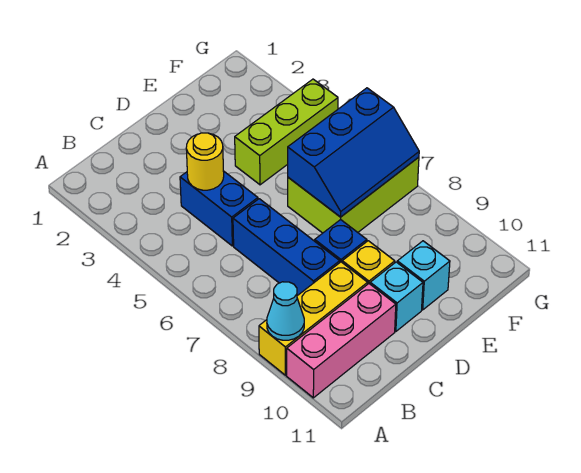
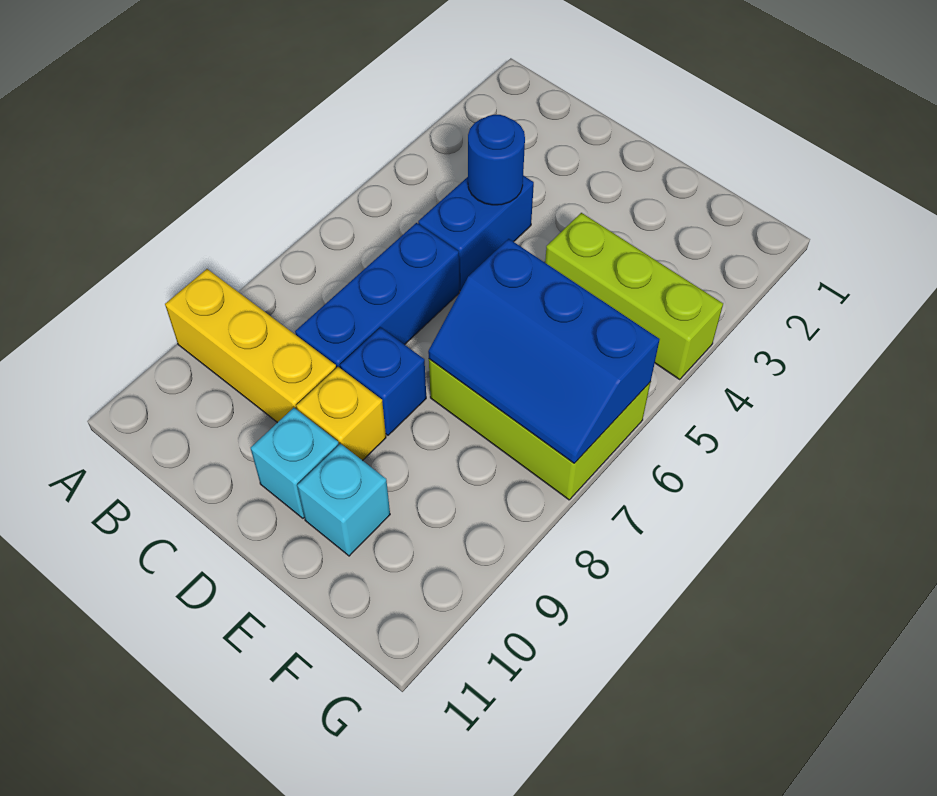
cyan cone A9 level 2 -> none
pink brick A10:C10 level 1 -> none
yellow round brick C4 level 2 -> blue round brick C4 level 2

